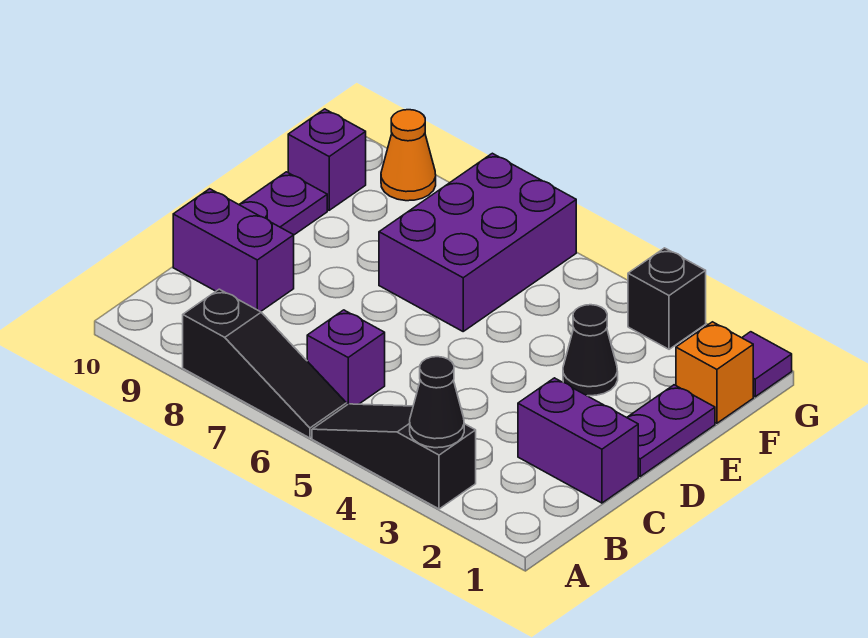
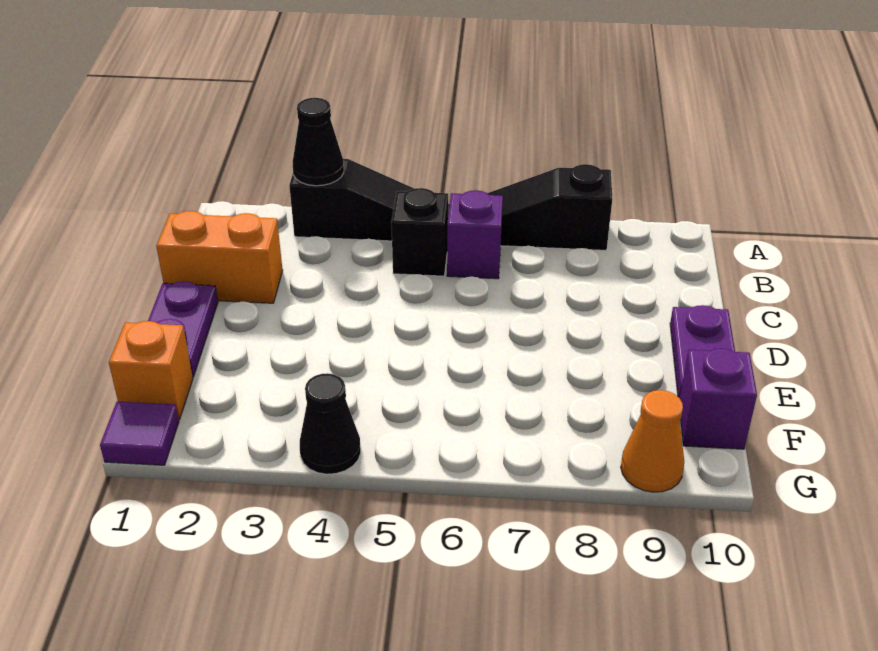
purple brick C1:C2 level 1 -> orange brick C1:C2 level 1
purple brick C9:C10 level 1 -> none
black cone E3 level 1 -> black cone G4 level 1
purple brick E6:G7 level 1 -> none
black brick G3 level 1 -> black brick B5 level 1

